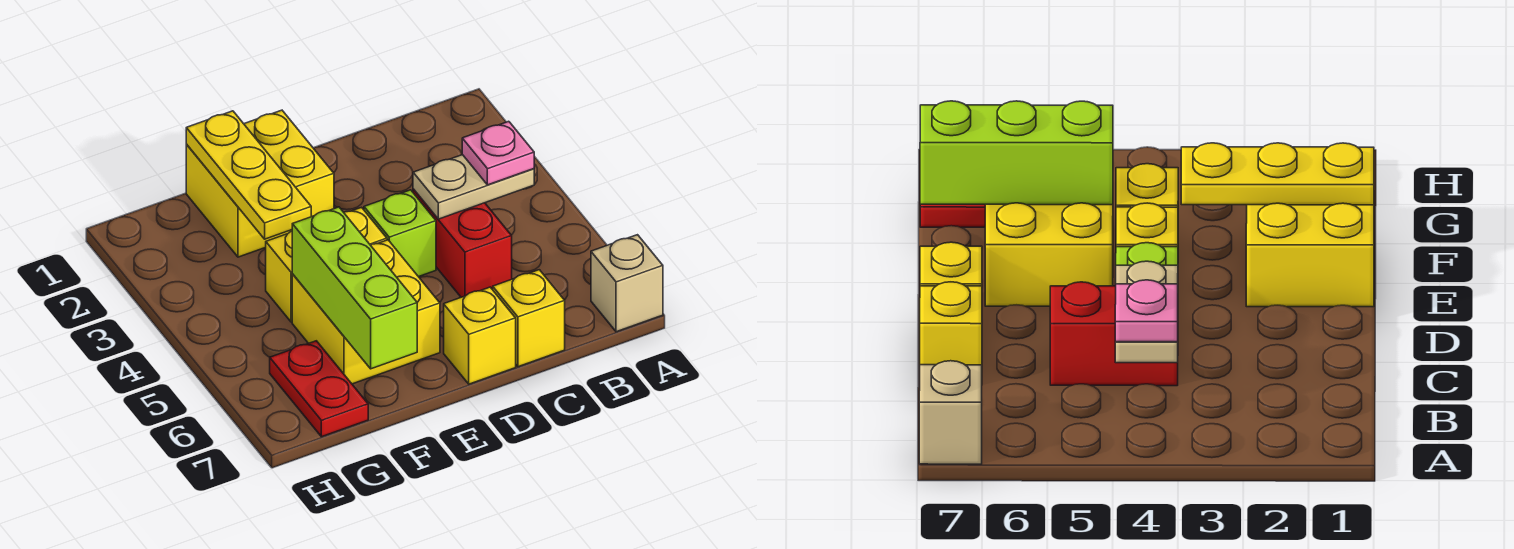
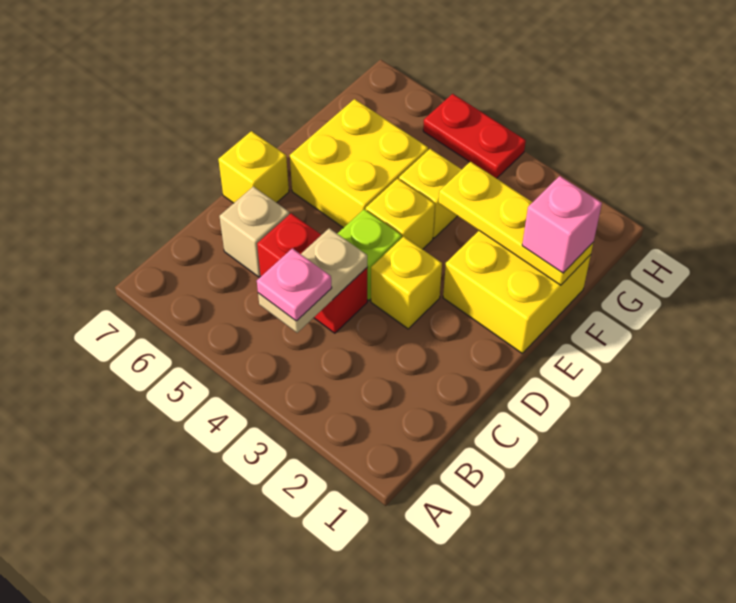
tan brick A7 level 1 -> tan brick C6 level 1
yellow brick C7 level 1 -> yellow brick D3 level 1
none -> pink brick F1 level 3
lime brick F5:F7 level 2 -> none
red plate G6:G7 level 1 -> red plate H4:H5 level 1

